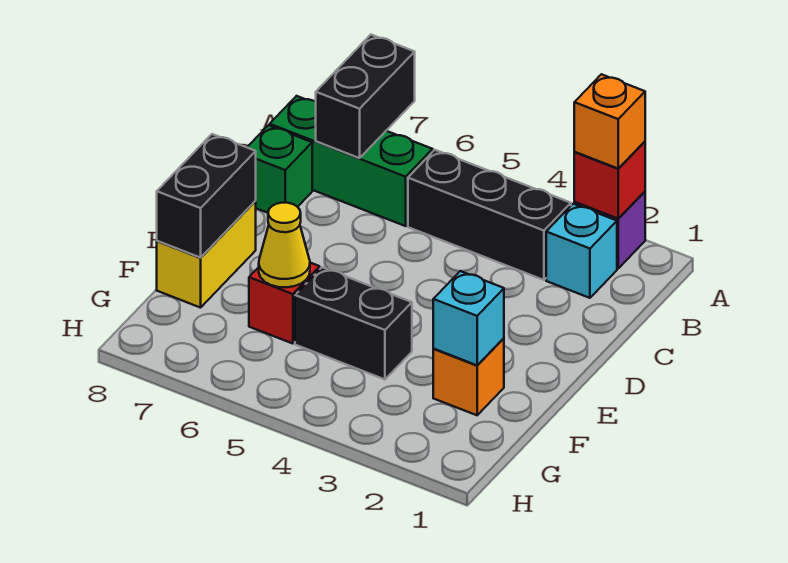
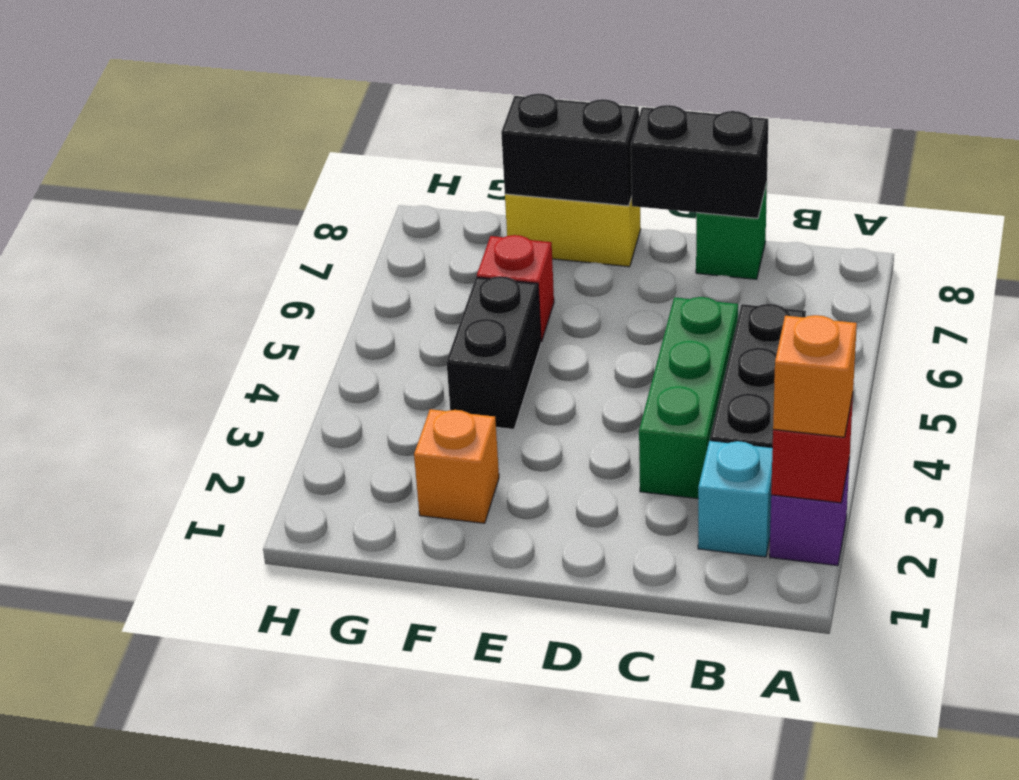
black brick A7:B7 level 2 -> black brick C8:D8 level 2
green brick B6:B8 level 1 -> green brick C3:C5 level 1
cyan brick F2 level 2 -> none
yellow cone F6 level 2 -> none

